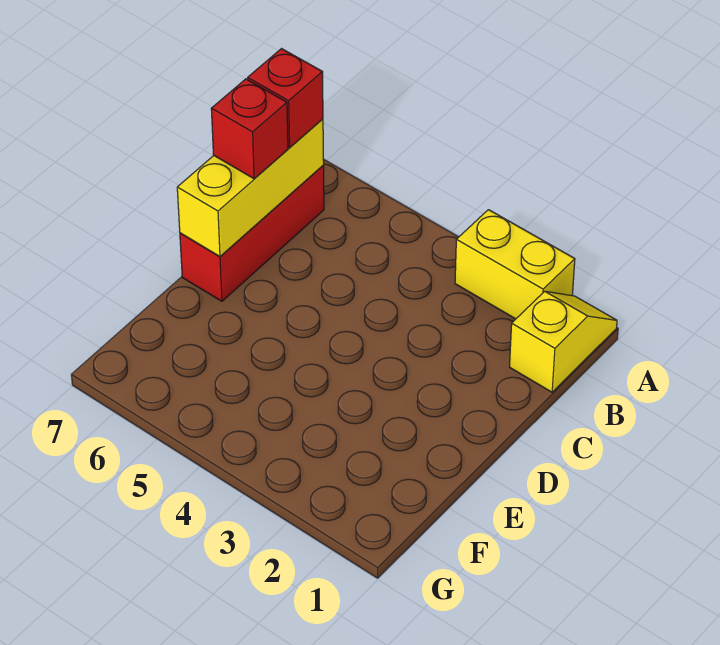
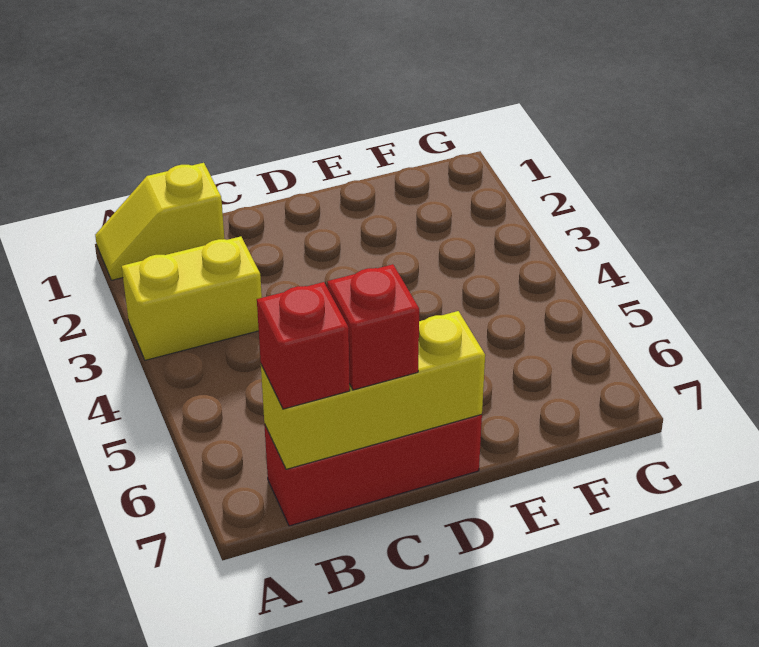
yellow brick A2:A3 level 1 -> yellow brick A3:B3 level 1

